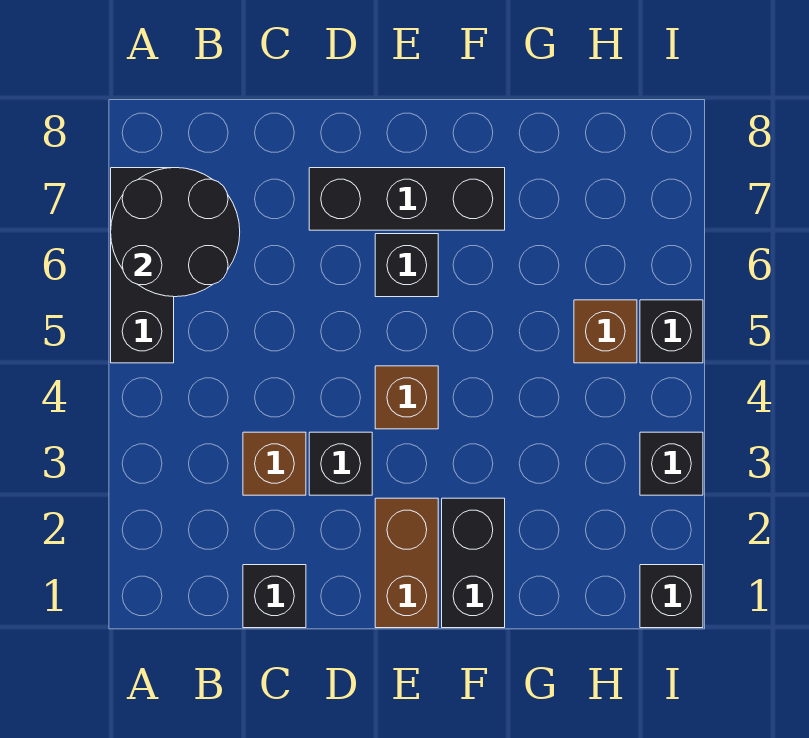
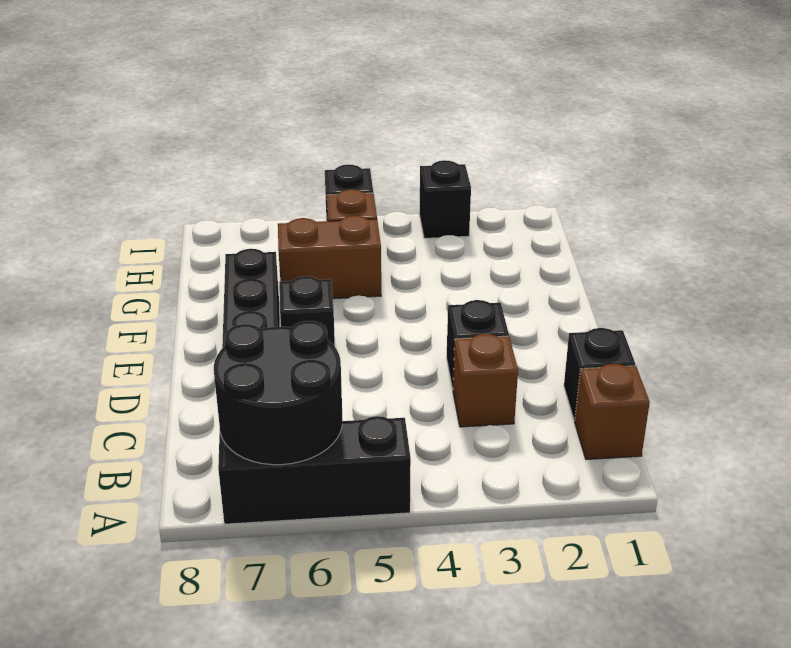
brown brick E1:E2 level 1 -> brown brick G5:G6 level 1
brown brick E4 level 1 -> brown brick B1 level 1
black brick F1:F2 level 1 -> none
black brick I1 level 1 -> none

